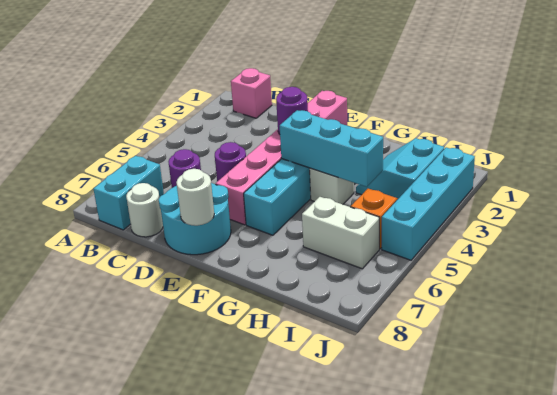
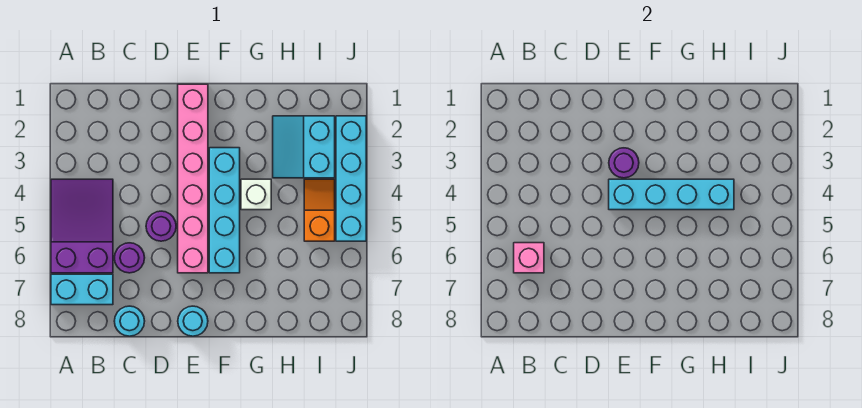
none -> purple slope A4:B6 level 1 top 6
pink brick B1 level 1 -> pink brick B6 level 2
cyan brick B7:B8 level 1 -> cyan brick A7:B7 level 1
white round brick C8 level 1 -> cyan round brick C8 level 1
cyan round brick D7:E8 level 1 -> cyan round brick E8 level 1
white round brick E8 level 2 -> none
cyan brick F4:H4 level 2 -> cyan brick E4:H4 level 2
white brick H6:I6 level 1 -> none

